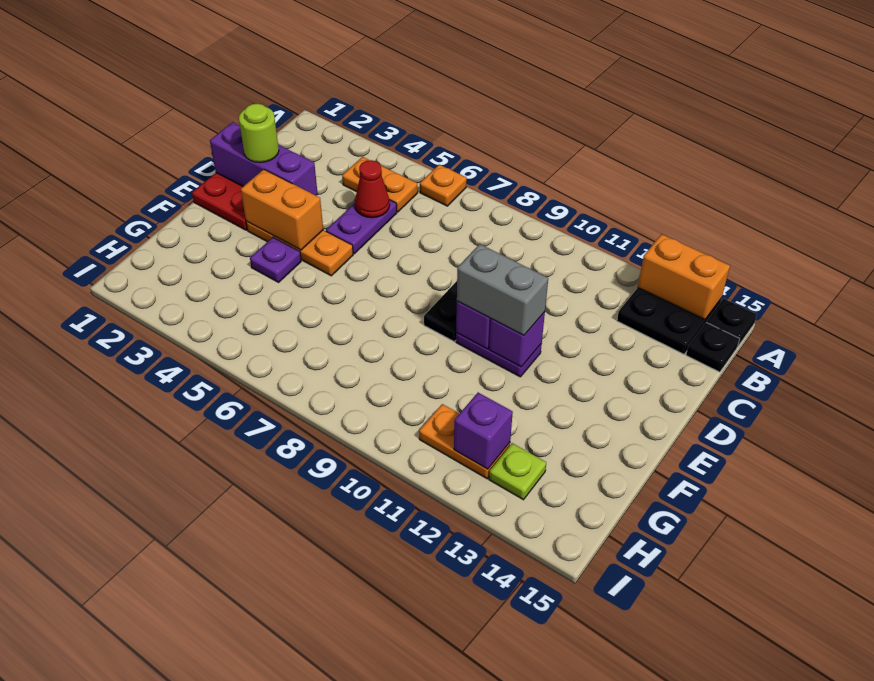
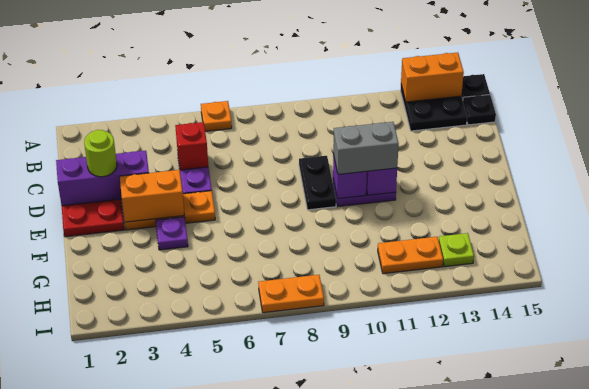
orange plate B4:B5 level 1 -> orange plate I7:I8 level 1
red cone C5 level 2 -> red brick C5 level 2
purple brick H12 level 2 -> none

